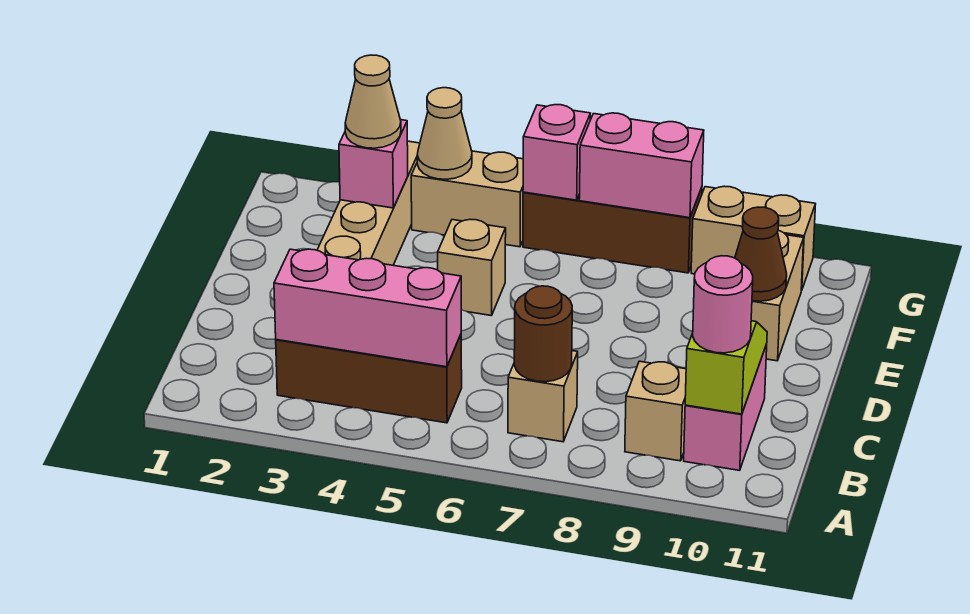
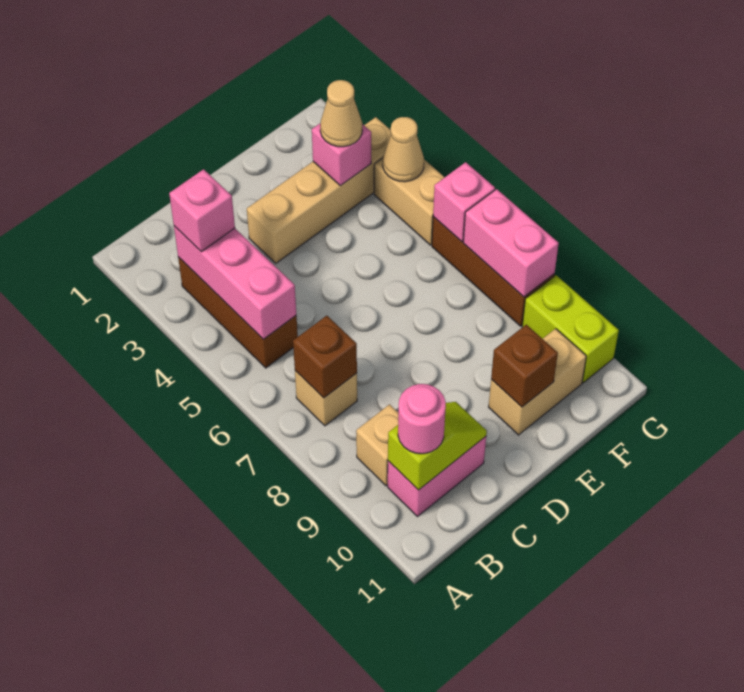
none -> pink brick B3 level 3
brown round brick B7 level 2 -> brown brick B7 level 2
tan brick E5 level 1 -> none
brown cone E10 level 2 -> brown brick E10 level 2
tan brick G9:G10 level 1 -> lime brick G9:G10 level 1

